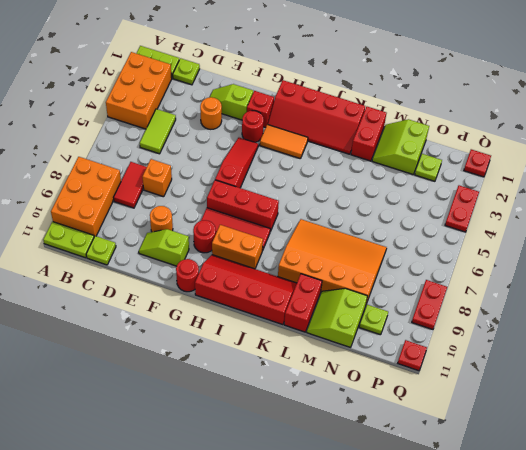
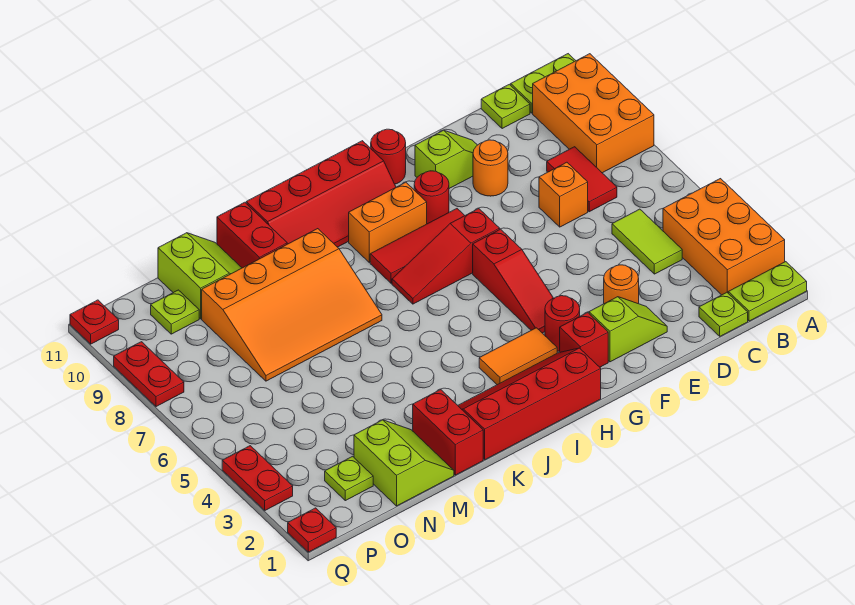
red brick G7:I7 level 1 -> red slope G7:I7 level 1 top G

